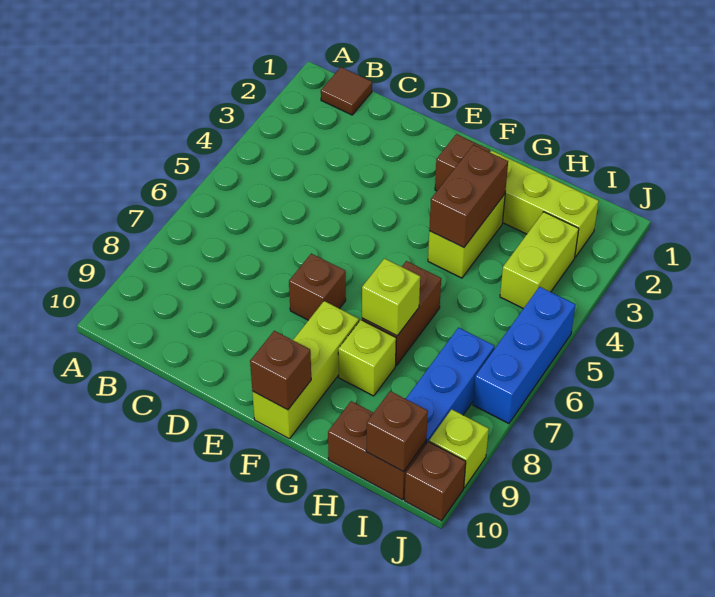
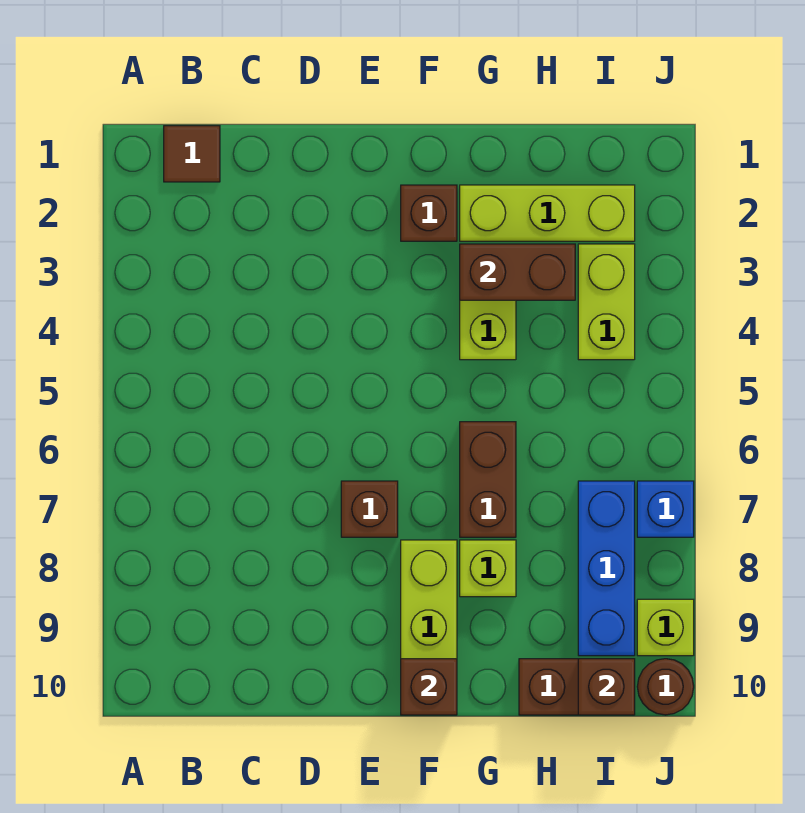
brown brick G3:G4 level 2 -> brown brick G3:H3 level 2
lime brick G7 level 2 -> none
blue brick J5:J7 level 1 -> blue brick J7 level 1
brown brick J10 level 1 -> brown round brick J10 level 1

